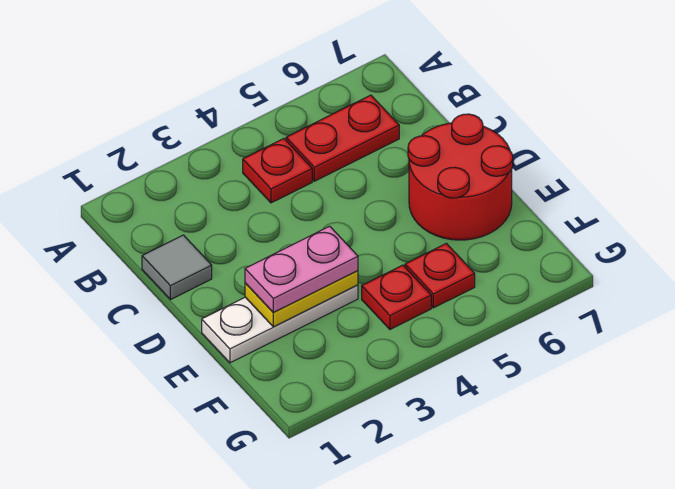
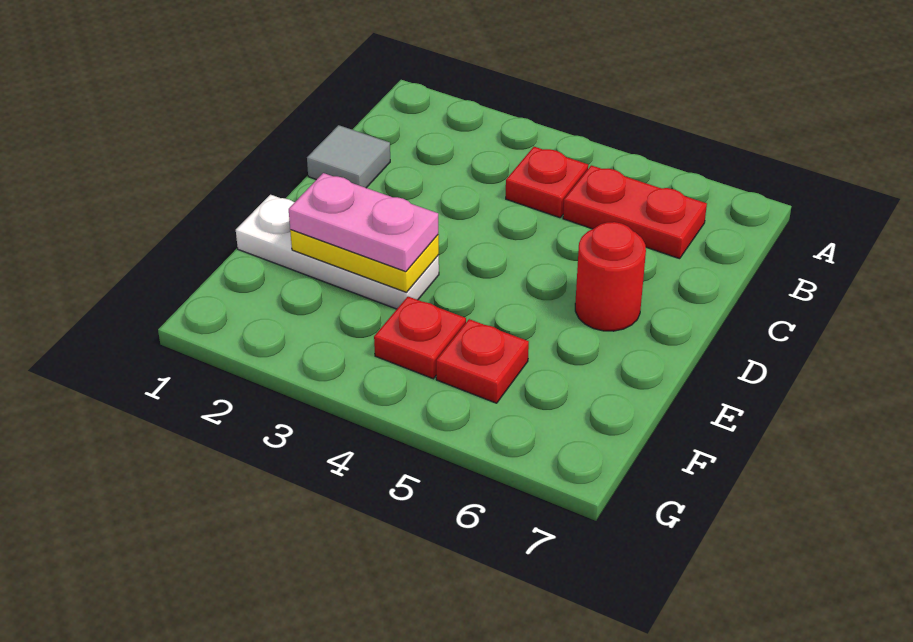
red round brick D6:E7 level 1 -> red round brick D6 level 1

